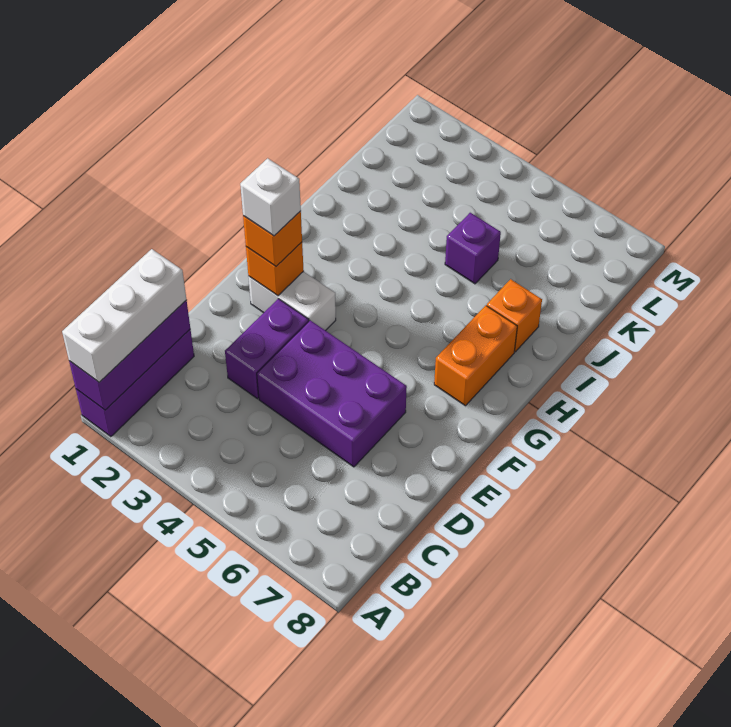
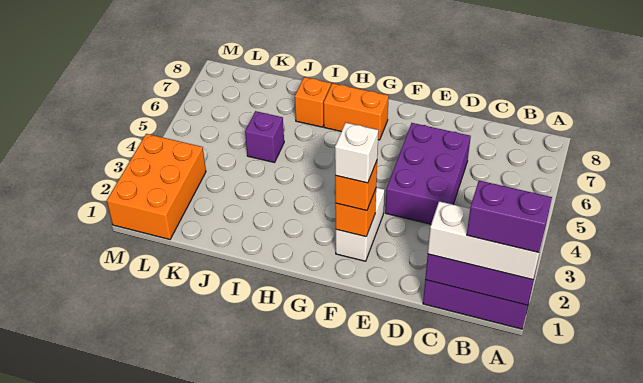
purple brick D3:E3 level 1 -> purple brick A1:B1 level 4
none -> orange brick L1:M3 level 1

